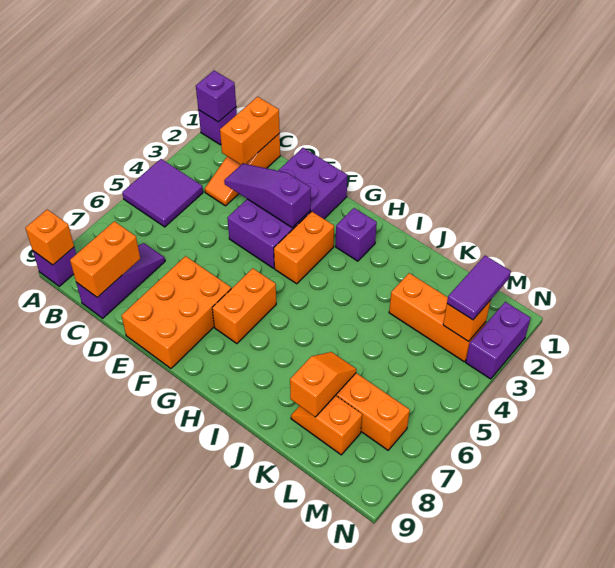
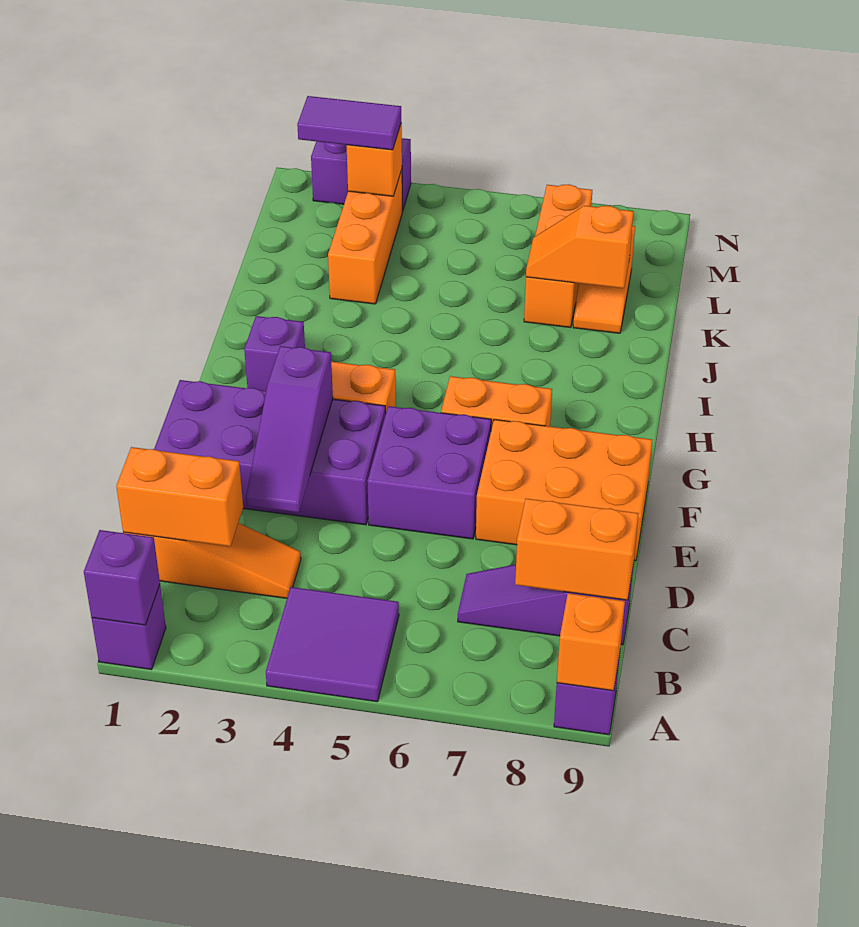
none -> purple brick E5:F6 level 1

